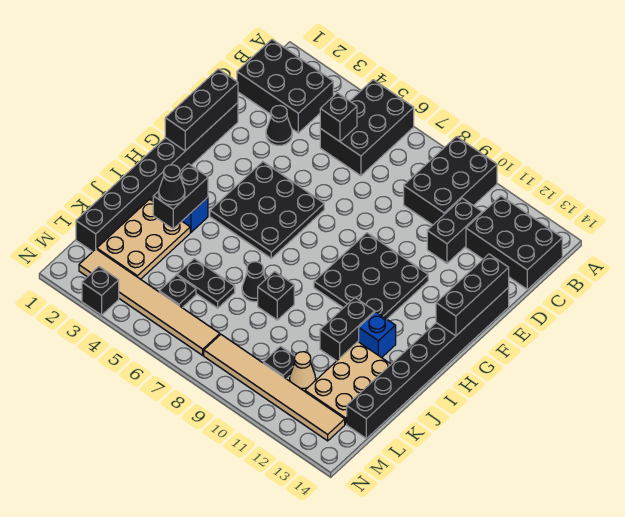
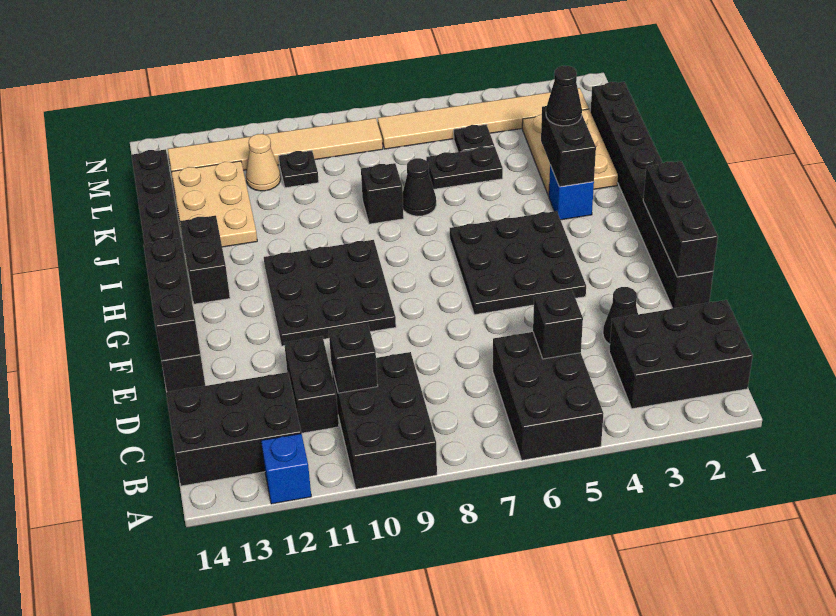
black brick I11:J11 level 1 -> black brick H13:I13 level 1
blue brick I12 level 1 -> blue brick A12 level 1
black brick N3 level 1 -> black brick C10 level 2

